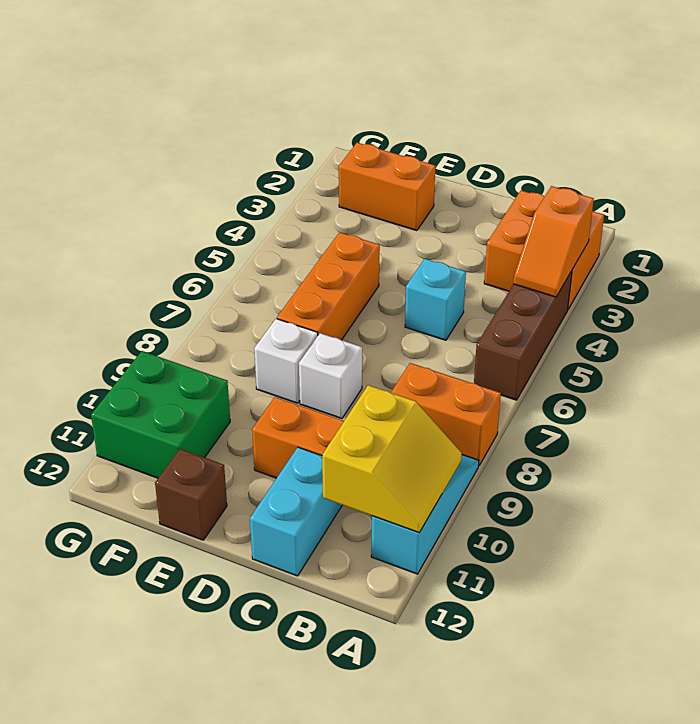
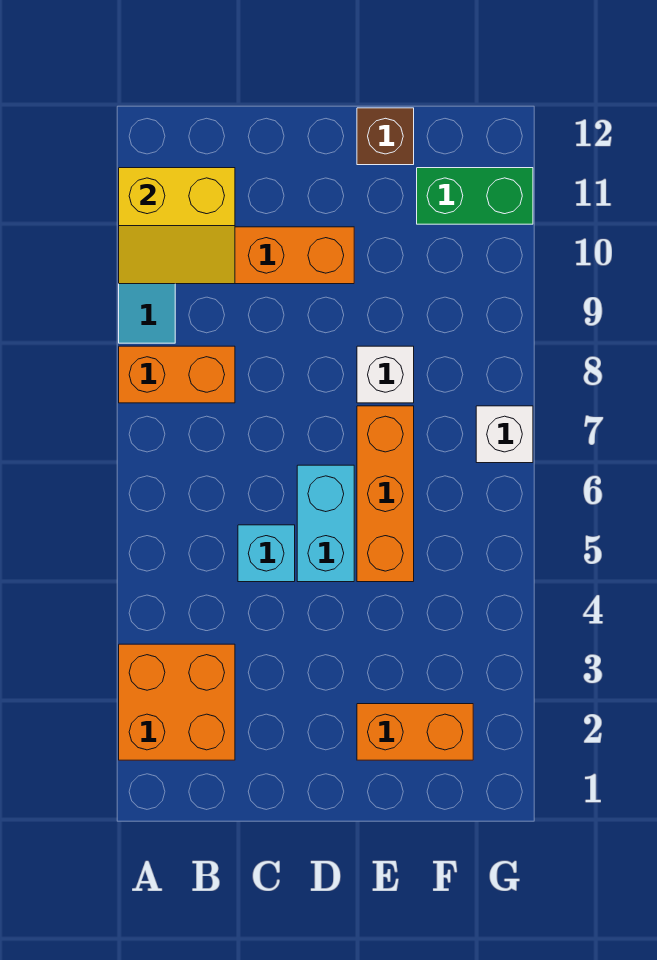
orange slope A3:A4 level 2 top 3 -> none
brown brick A4:A6 level 1 -> none
yellow slope A10:B11 level 2 top B -> yellow slope A10:B11 level 2 top 11
cyan brick C11:C12 level 1 -> cyan brick D5:D6 level 1
white brick D8 level 1 -> white brick G7 level 1
green brick F10:G11 level 1 -> green brick F11:G11 level 1

